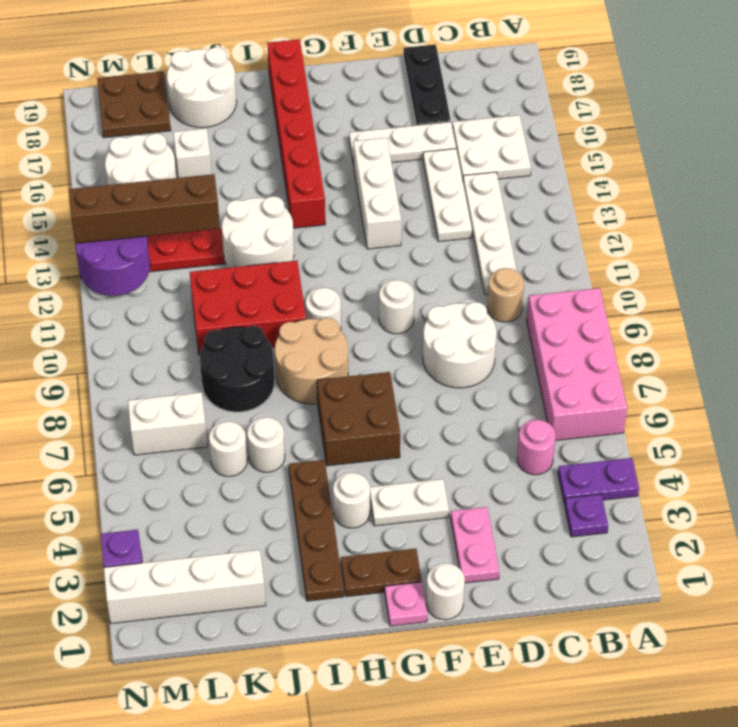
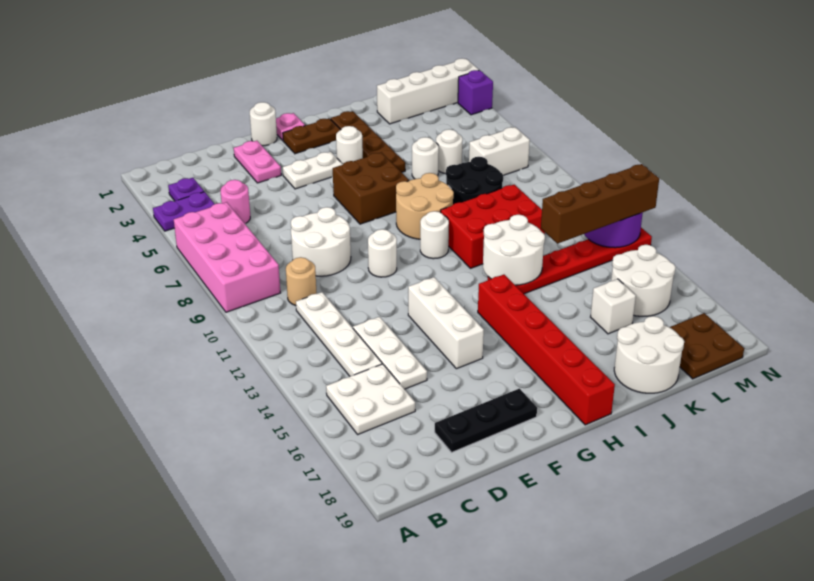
white plate D16:F16 level 1 -> none
black plate D17:D19 level 1 -> black plate D18:F18 level 1

